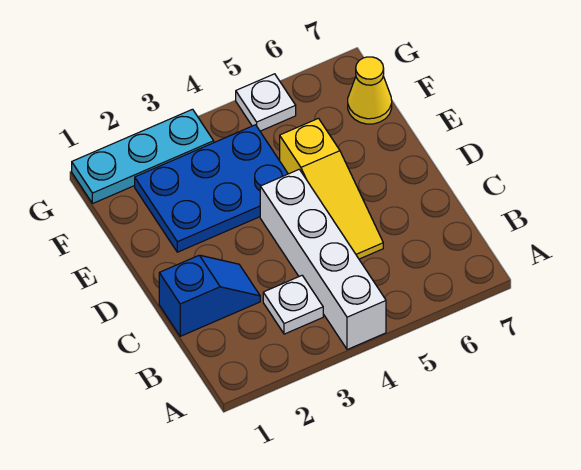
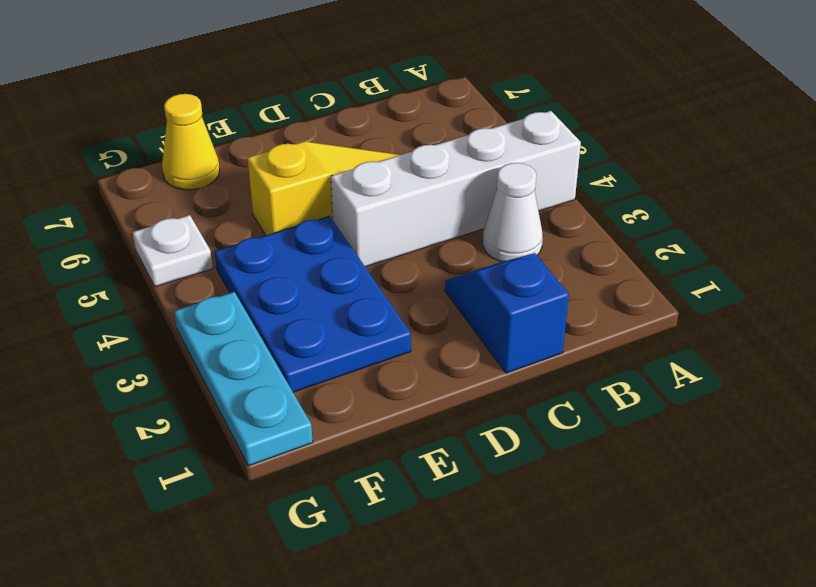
white plate B3 level 1 -> white cone B3 level 1

